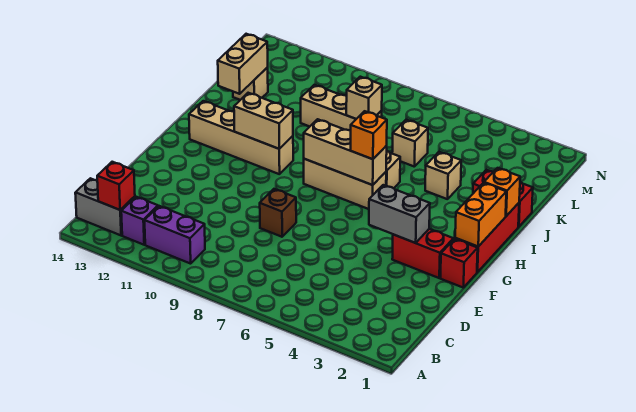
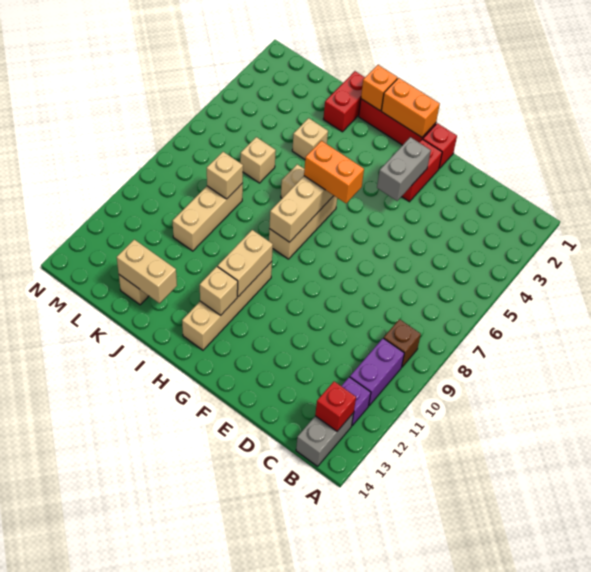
brown brick E8 level 1 -> brown brick B9 level 1
orange brick H6 level 3 -> orange brick G6:H6 level 3
none -> tan brick H12 level 2

